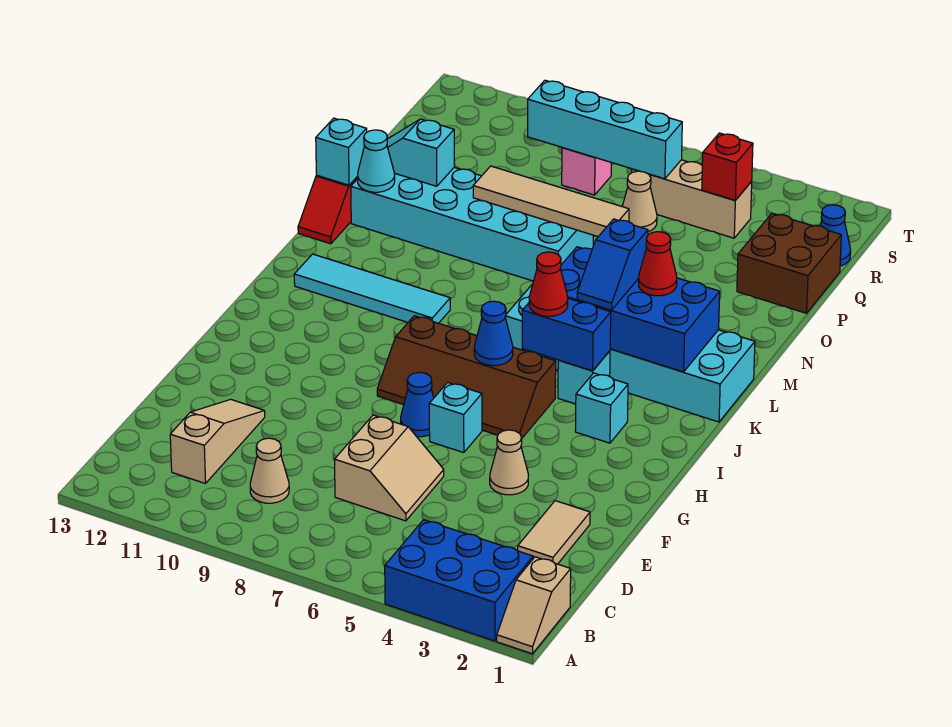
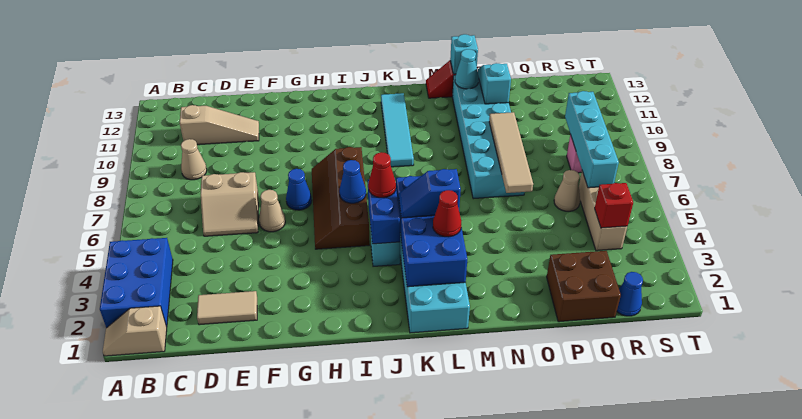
tan cone F4 level 1 -> tan cone F6 level 1
cyan brick G6 level 1 -> none
cyan brick I3 level 1 -> none

